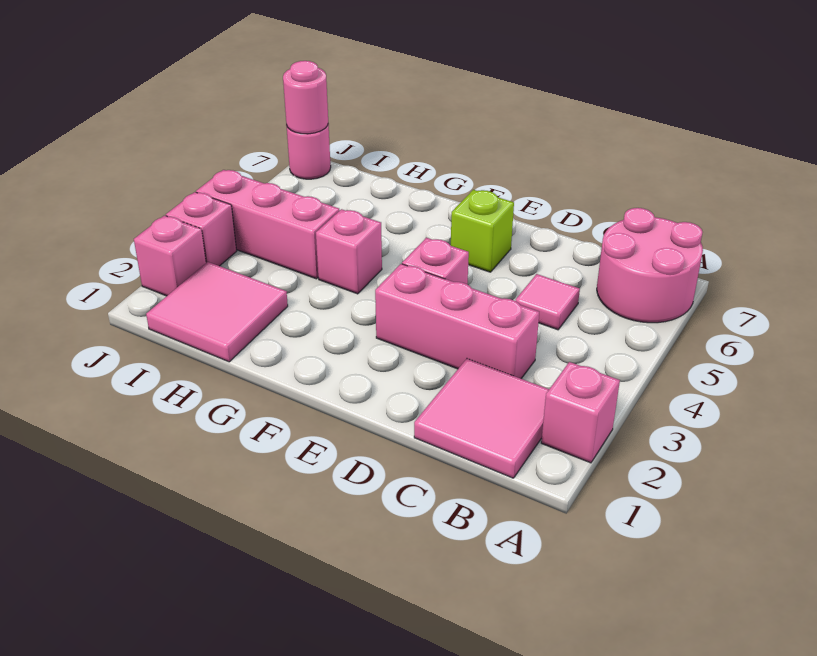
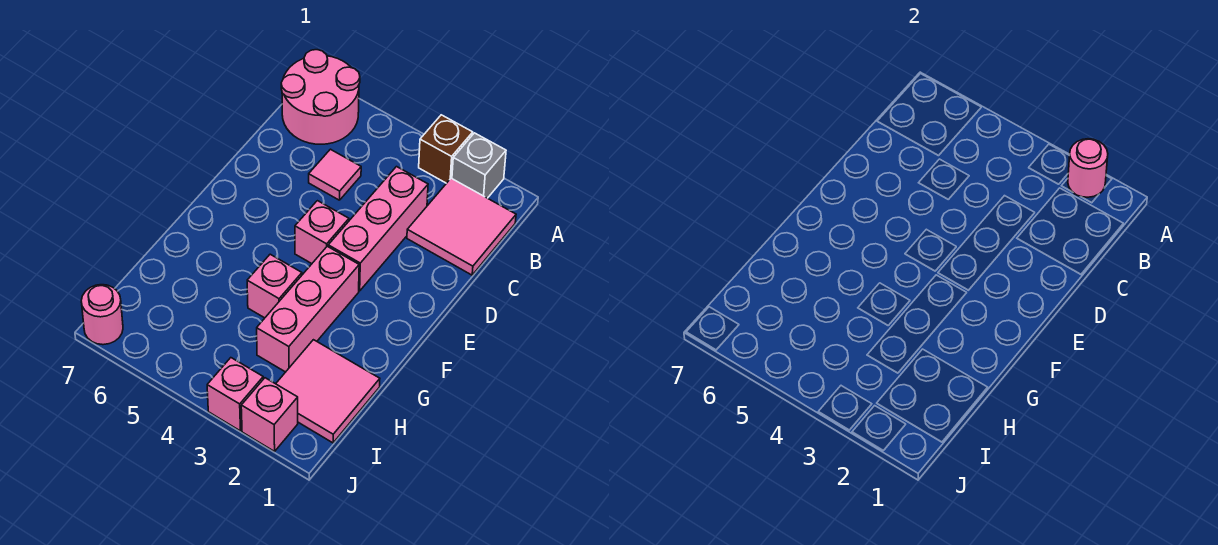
pink brick A2 level 1 -> grey brick A2 level 1
none -> brown brick A3 level 1
lime brick E6 level 1 -> none
pink brick H4:J4 level 1 -> pink brick F3:H3 level 1
pink round brick J7 level 2 -> pink round brick A2 level 2

